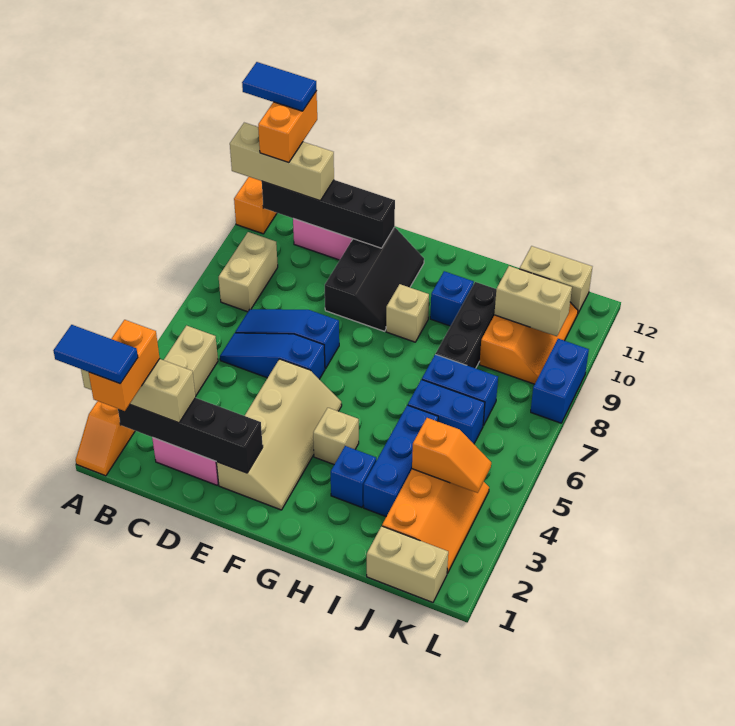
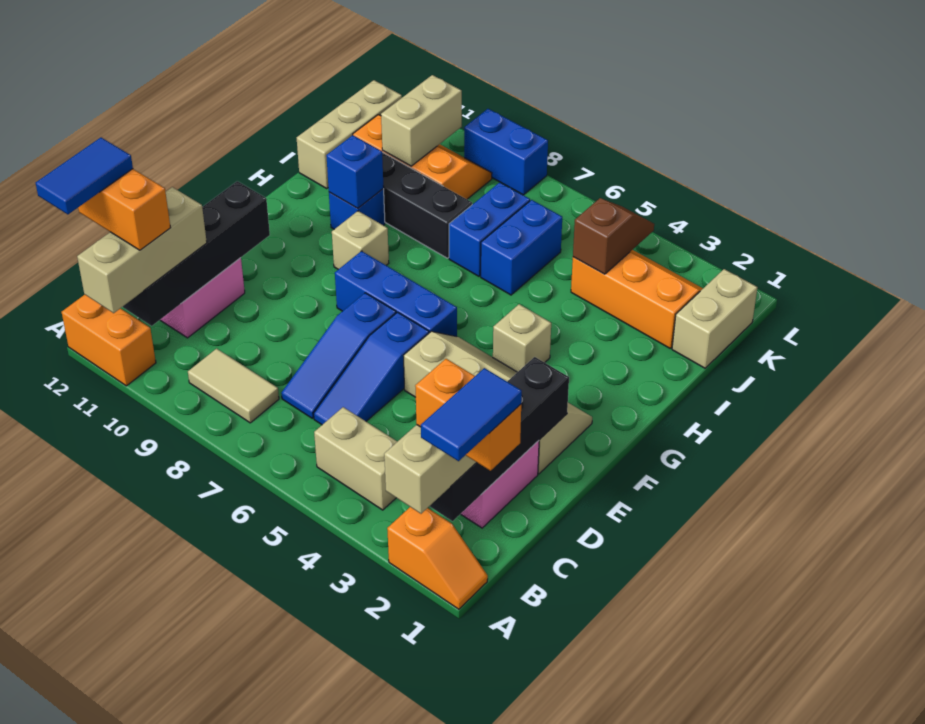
tan brick B8:B9 level 1 -> tan tile B8:B9 level 1
black slope E9:F11 level 1 top E -> none
blue brick H3 level 1 -> blue brick H10 level 2
blue brick I3:I5 level 1 -> blue brick F6:F8 level 1
orange slope J4:K4 level 2 top J -> brown slope J4:K4 level 2 top J
tan brick J12:K12 level 1 -> tan brick I12:K12 level 1

